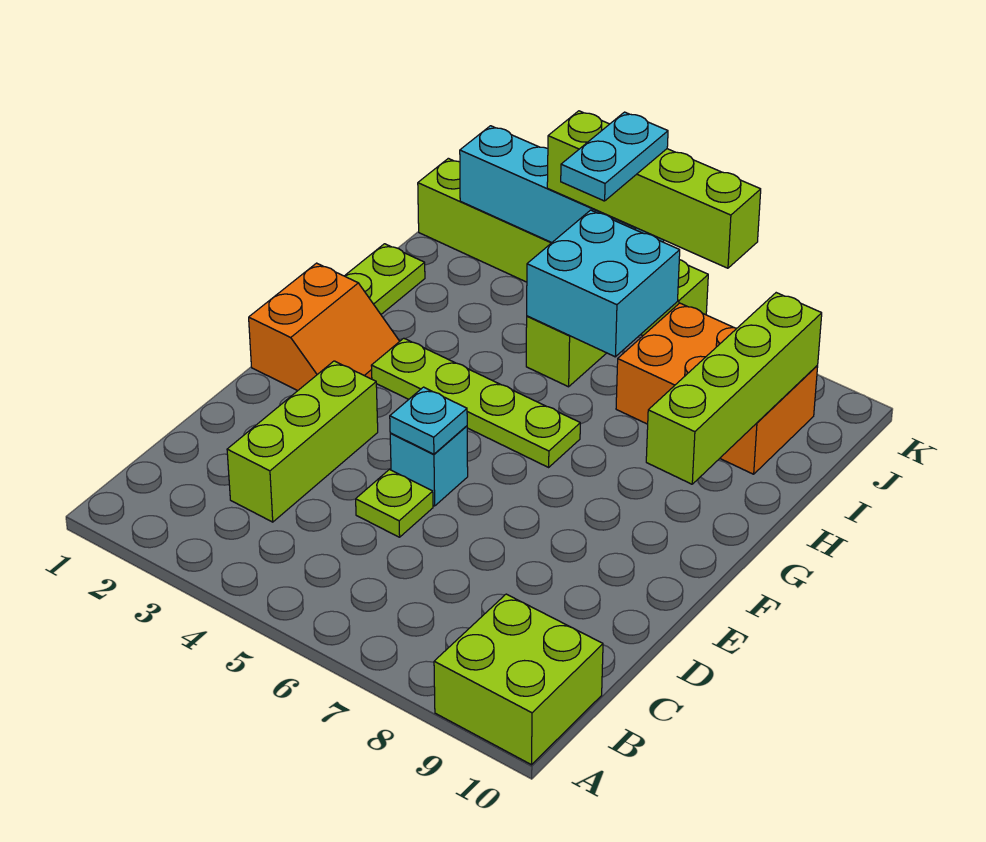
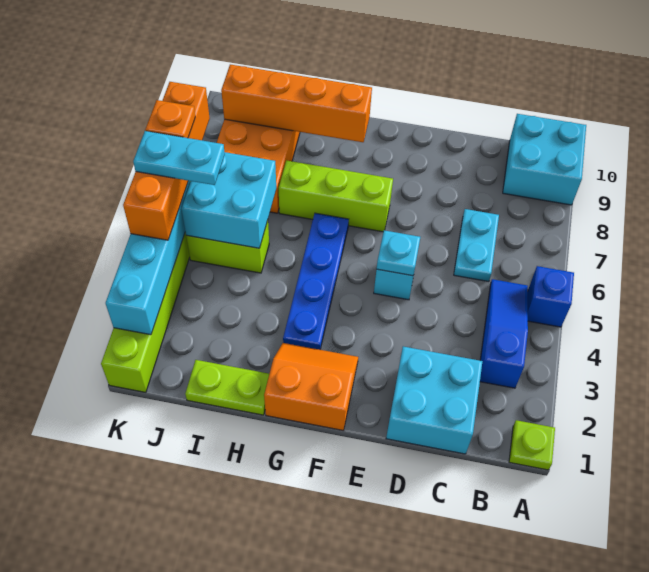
none -> blue brick A5 level 1
lime brick A9:B10 level 1 -> cyan brick A9:B10 level 1
none -> blue slope B3:B5 level 1 top 3
none -> cyan brick C1:D2 level 1
lime brick C3:E3 level 1 -> lime brick F7:H7 level 1
none -> cyan plate C6:C7 level 1
lime plate D5 level 1 -> lime plate A1 level 1
lime plate G3:G6 level 1 -> blue plate G3:G6 level 1
lime brick G9:J9 level 2 -> orange brick G9:J9 level 2
lime brick K4:K7 level 3 -> orange brick K4:K7 level 3
none -> orange plate K6 level 4

